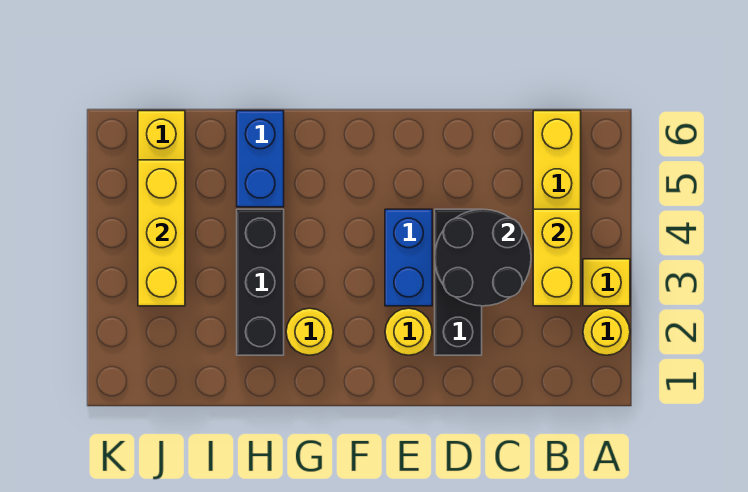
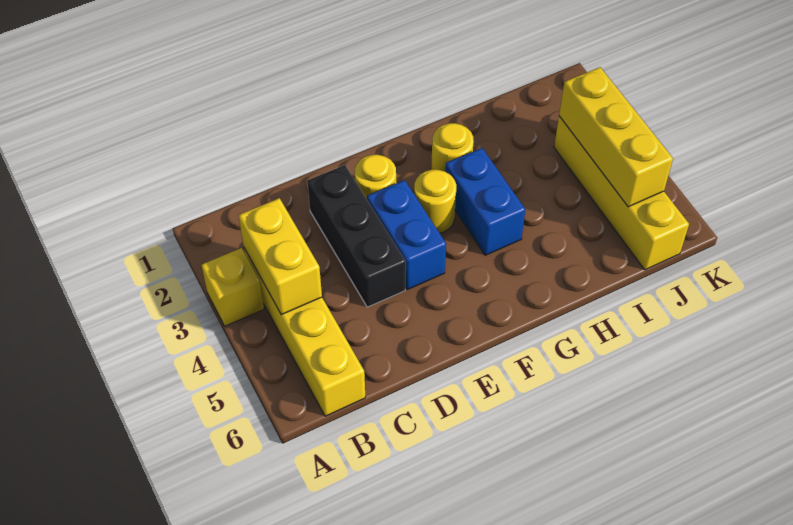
yellow round brick A2 level 1 -> yellow round brick F3 level 1
black round brick C3:D4 level 2 -> none
black brick H2:H4 level 1 -> none
blue brick H5:H6 level 1 -> blue brick G3:G4 level 1

